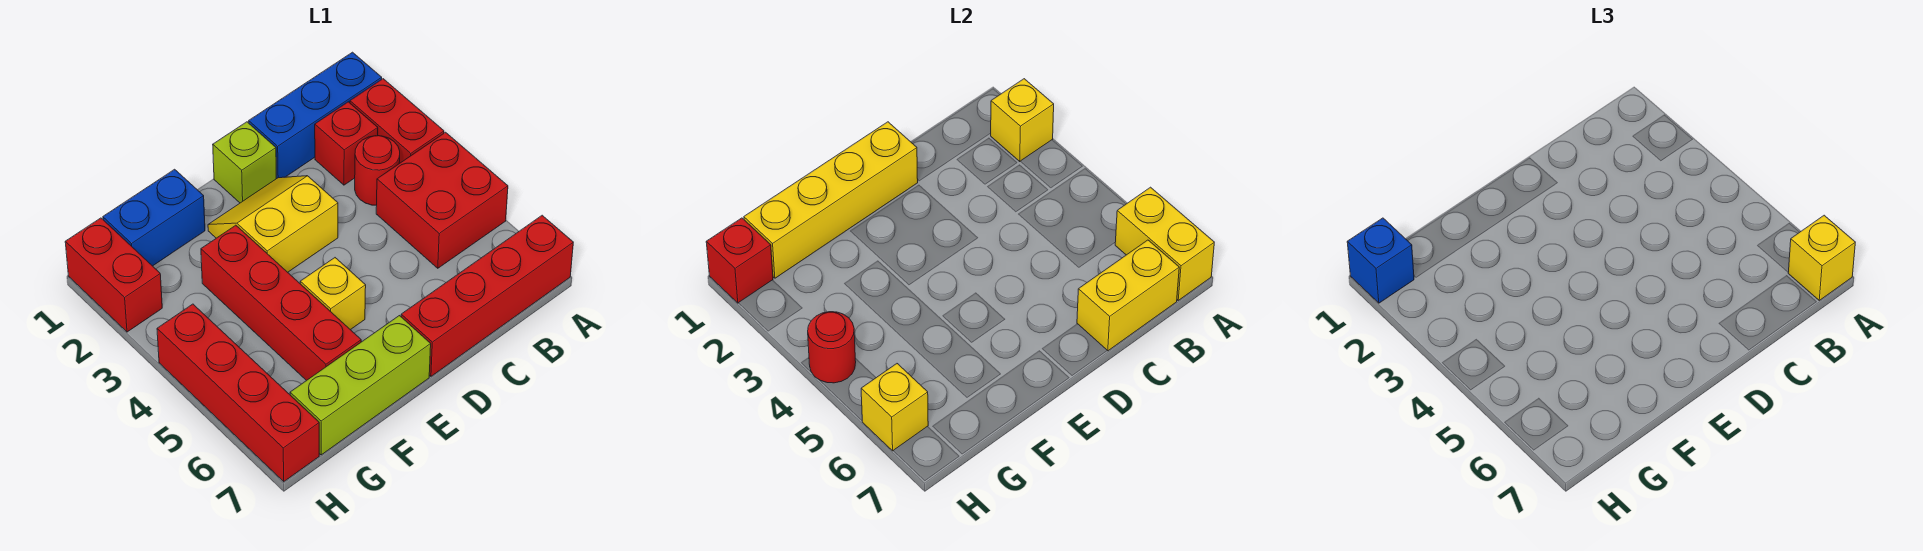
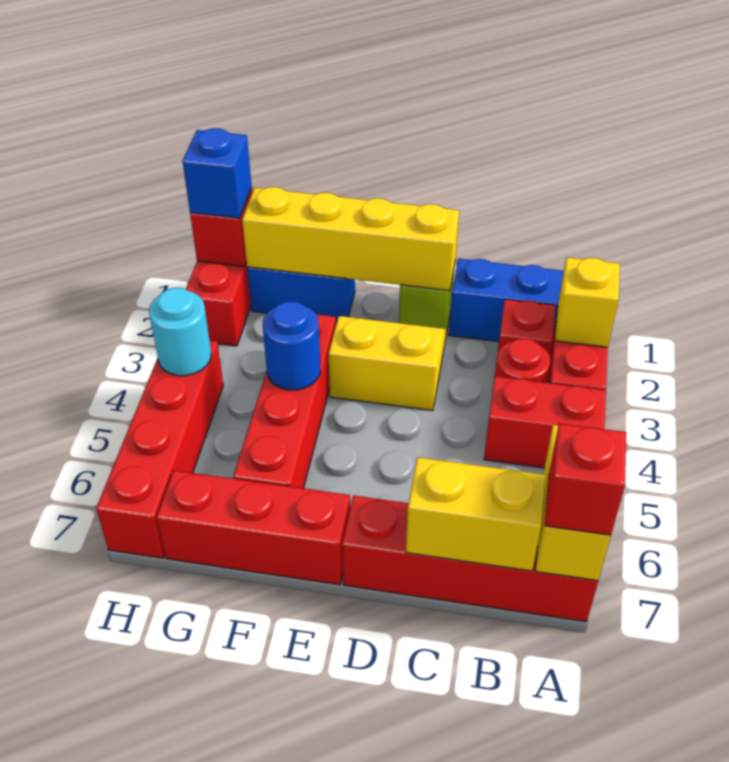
red brick A4:B5 level 1 -> red brick A4:B4 level 1
yellow brick A7 level 3 -> red brick A7 level 3
yellow brick E5 level 1 -> none
lime brick E7:G7 level 1 -> red brick E7:G7 level 1
none -> blue round brick F4 level 2
red round brick H4 level 2 -> cyan round brick H4 level 2
yellow brick H6 level 2 -> none

